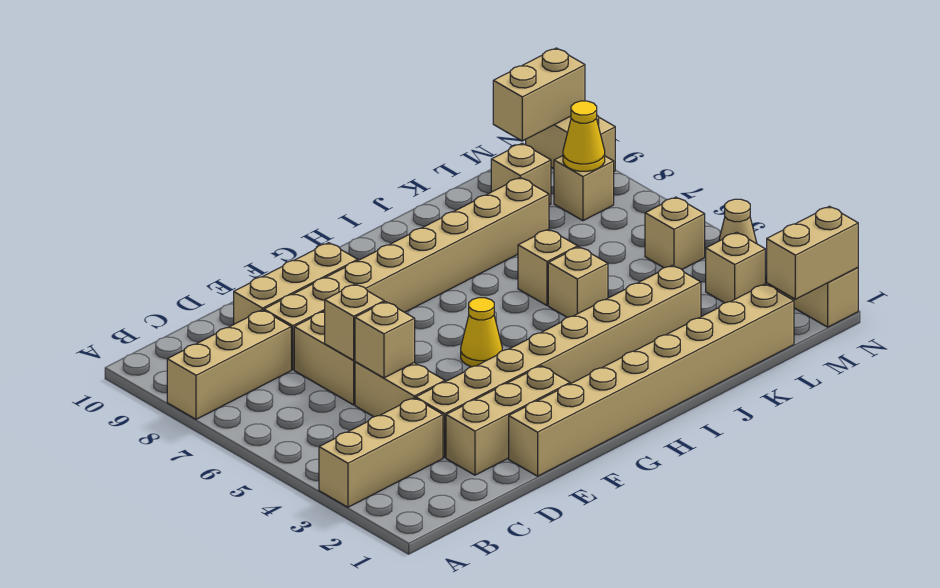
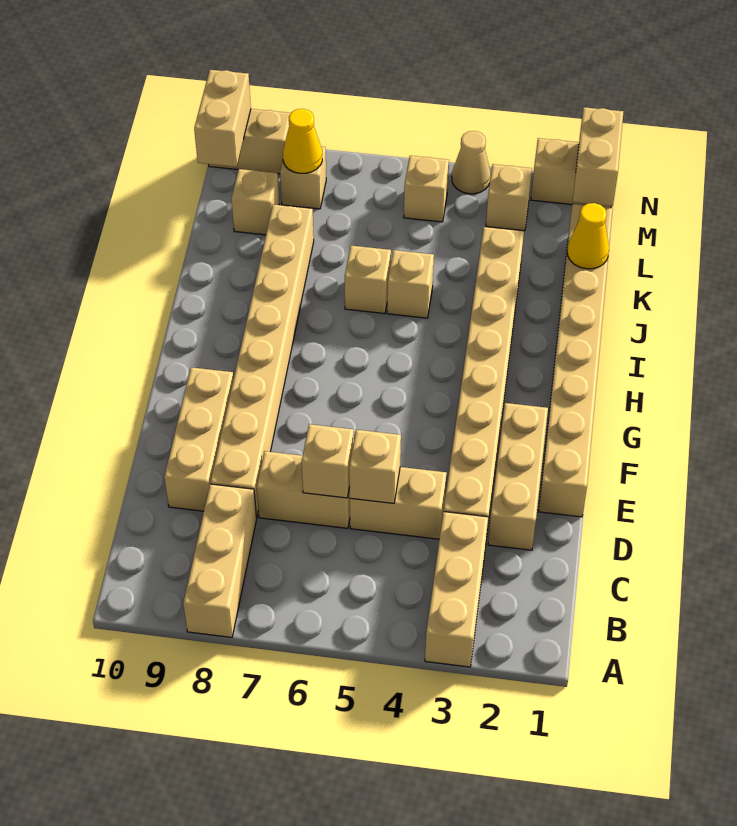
yellow cone G5 level 1 -> yellow cone K1 level 2

